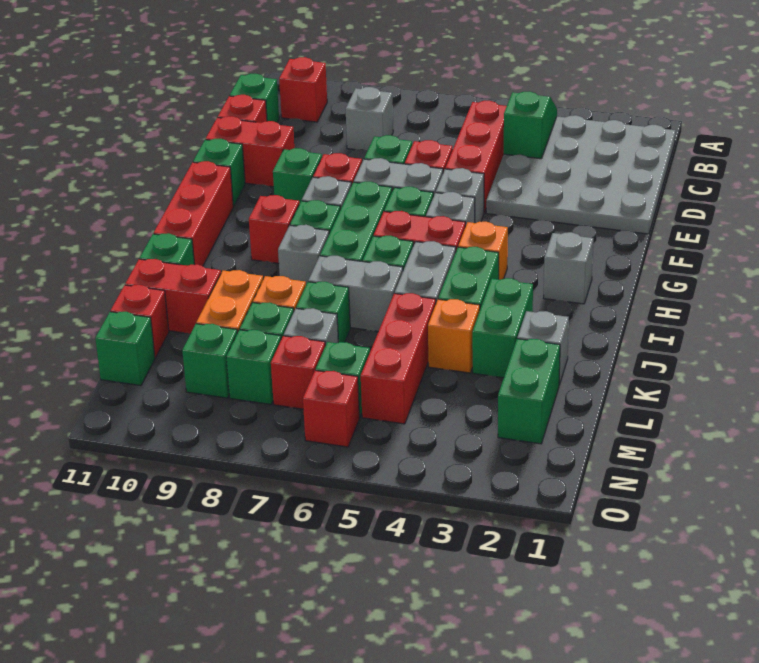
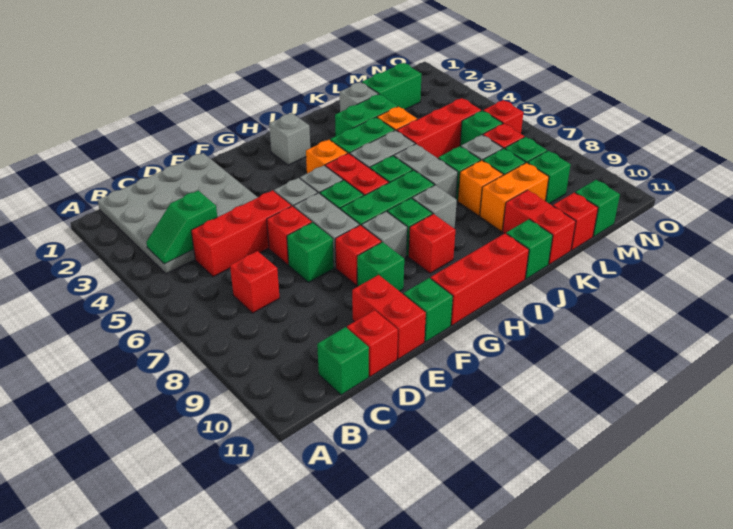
red brick B10 level 1 -> red brick C7 level 1
grey brick C8 level 1 -> none

